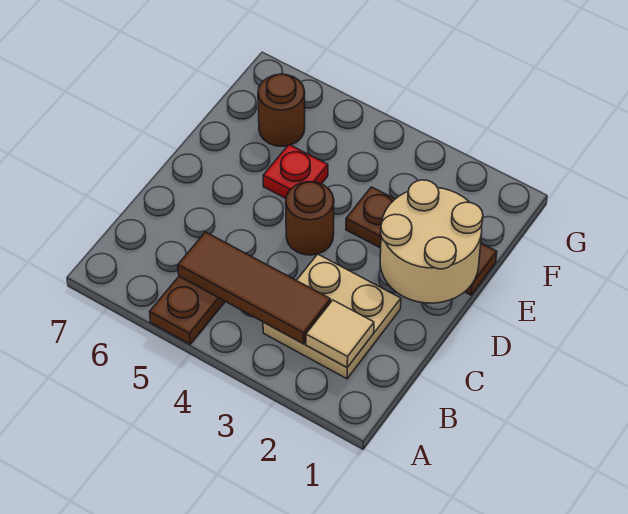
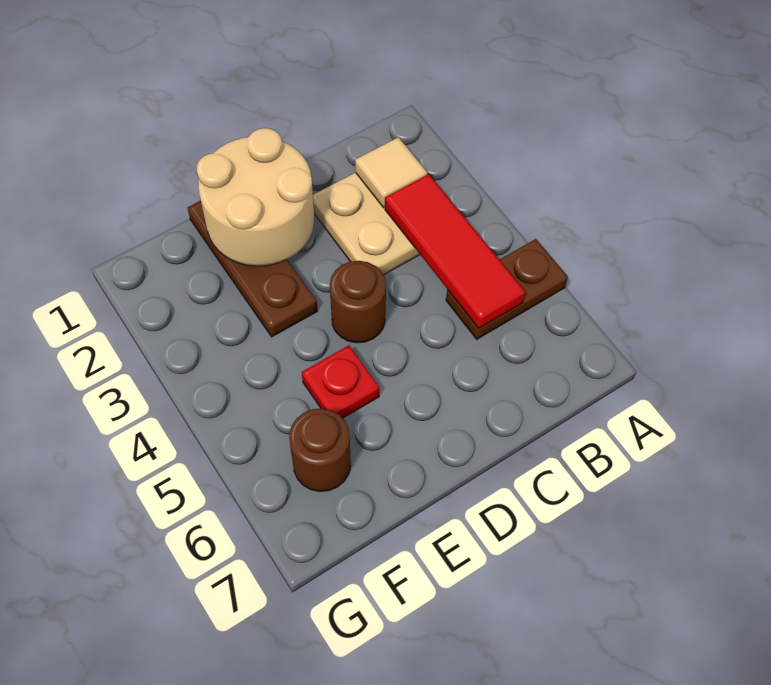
brown tile B3:B5 level 2 -> red tile B3:B5 level 2

